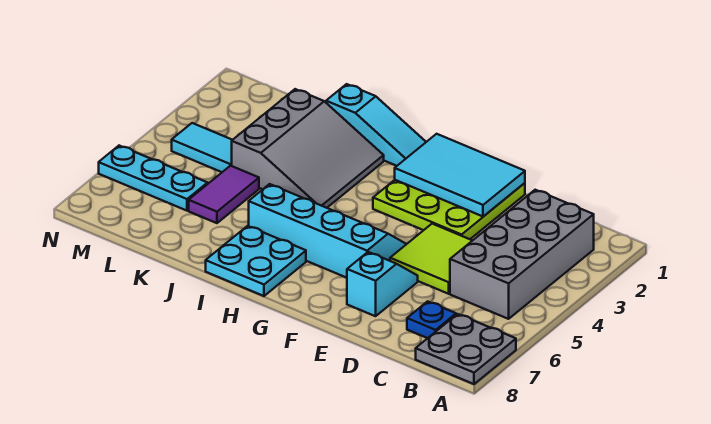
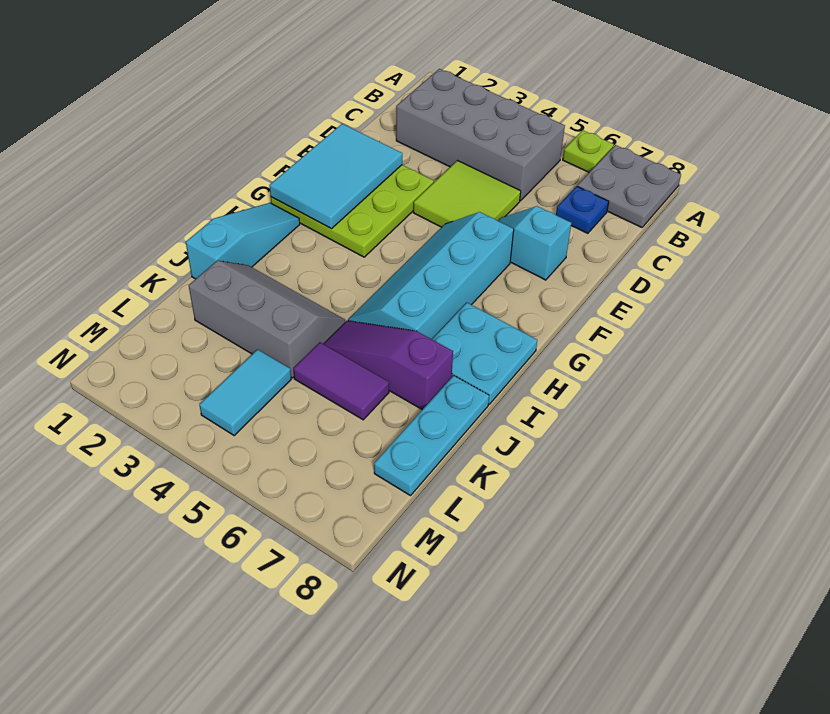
none -> lime plate A6 level 1
grey slope I2:K4 level 1 top K -> grey slope J2:K4 level 1 top K
none -> purple slope J5:J7 level 1 top 7
cyan plate L6:N6 level 1 -> cyan plate J8:L8 level 1

